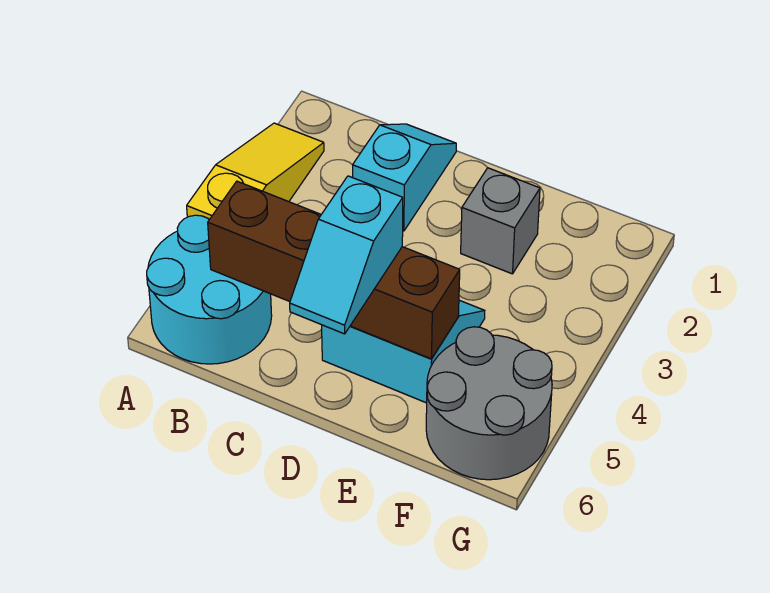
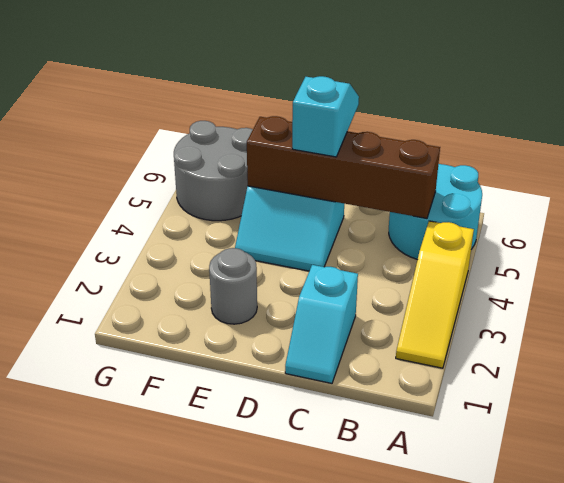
grey brick E2 level 1 -> grey round brick E2 level 1

